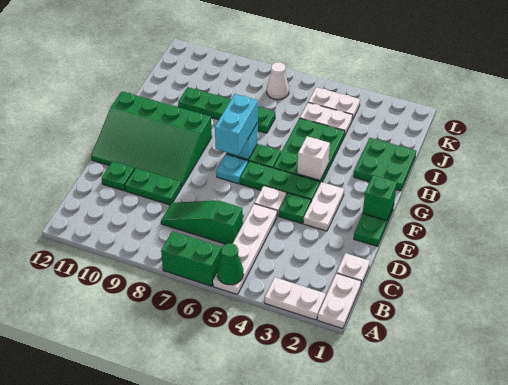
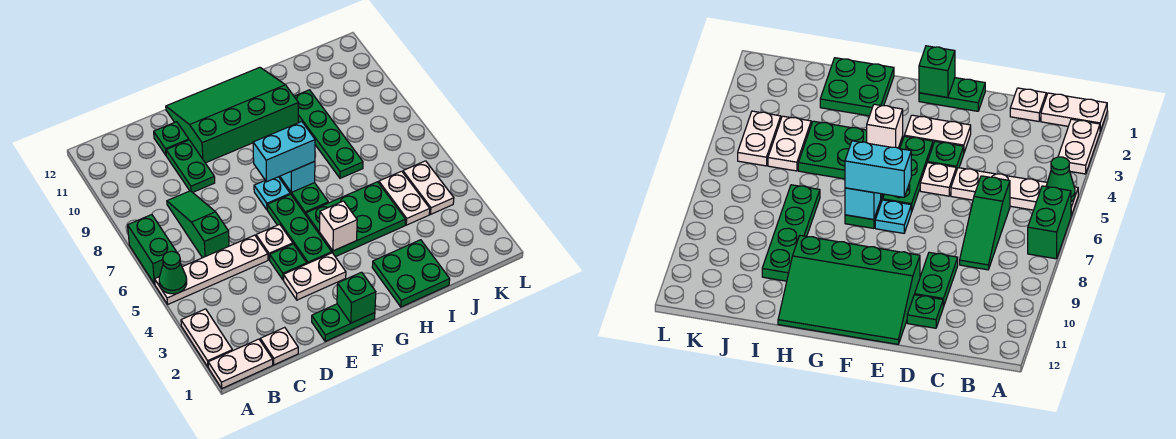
green slope E9:G12 level 1 top G -> green slope E10:H12 level 1 top 10
white cone K7 level 1 -> none

